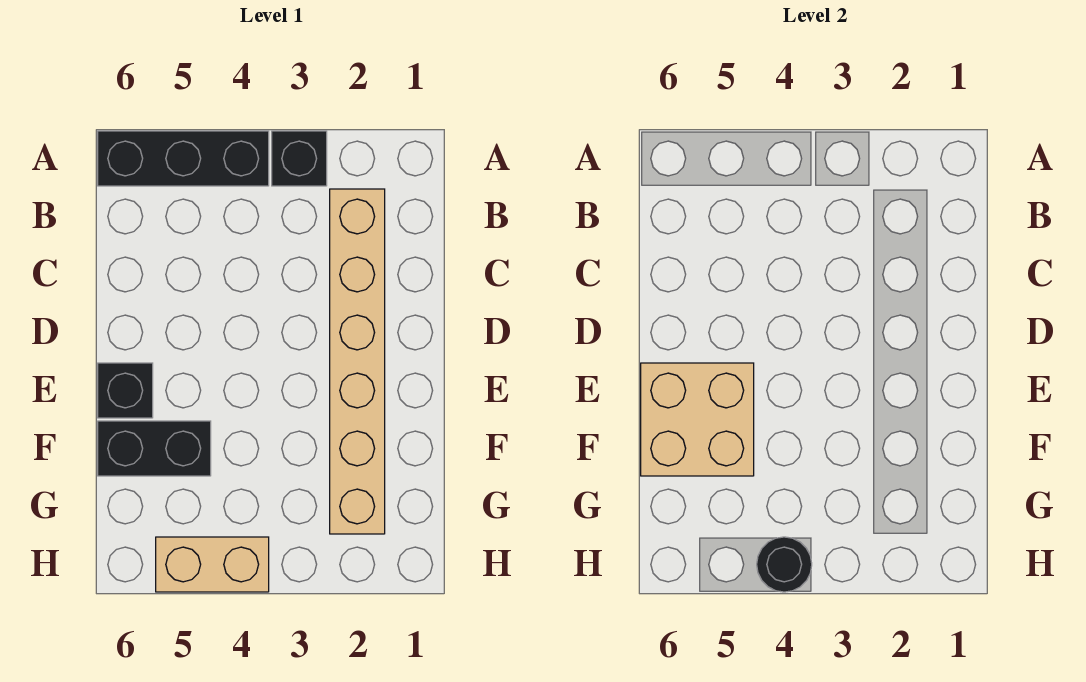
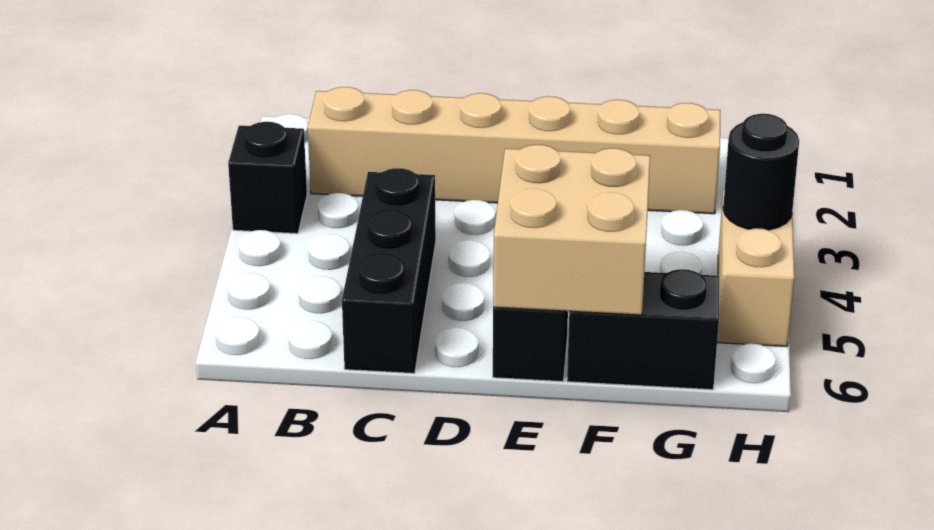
black brick A4:A6 level 1 -> black brick C4:C6 level 1
black brick F5:F6 level 1 -> black brick F6:G6 level 1

